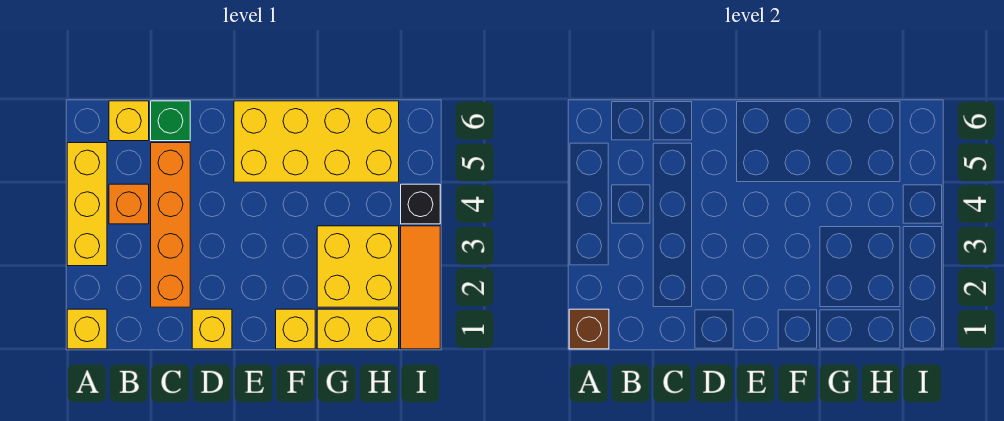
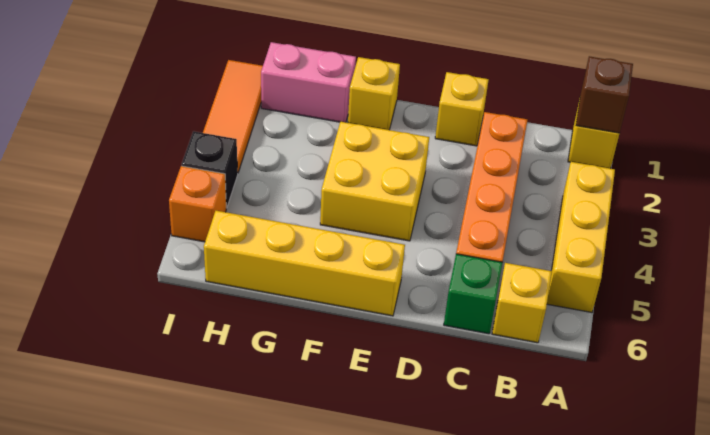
orange brick B4 level 1 -> orange brick I5 level 1
yellow brick E5:H6 level 1 -> yellow brick E6:H6 level 1
yellow brick G1:H1 level 1 -> pink brick G1:H1 level 1
yellow brick G2:H3 level 1 -> yellow brick E3:F4 level 1

